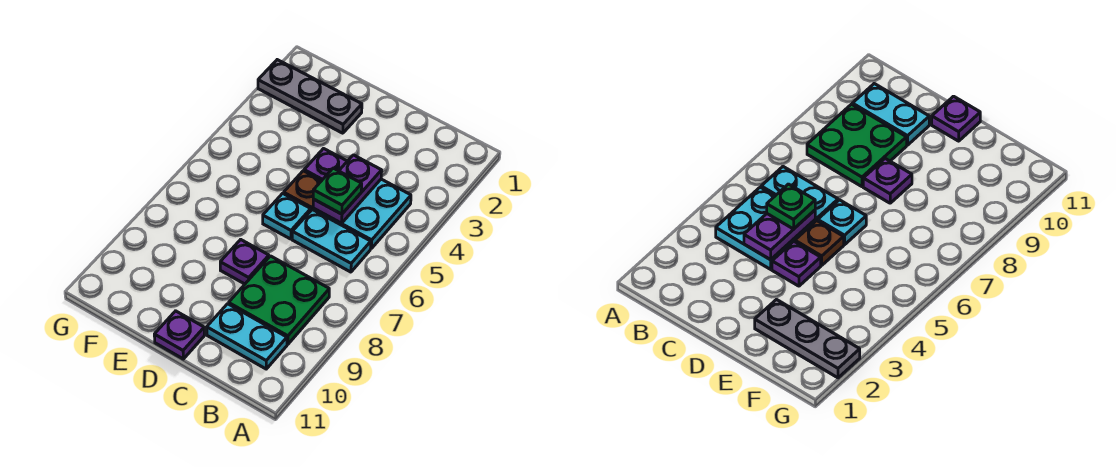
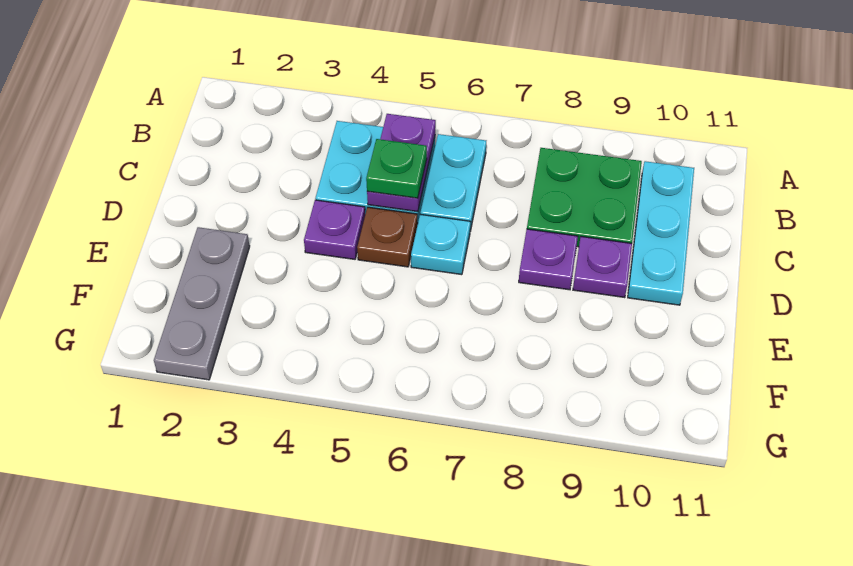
cyan plate B10:C10 level 1 -> cyan plate B10:D10 level 1
purple plate C4:C5 level 2 -> purple plate B5:C5 level 2
purple plate D11 level 1 -> purple plate D9 level 1

